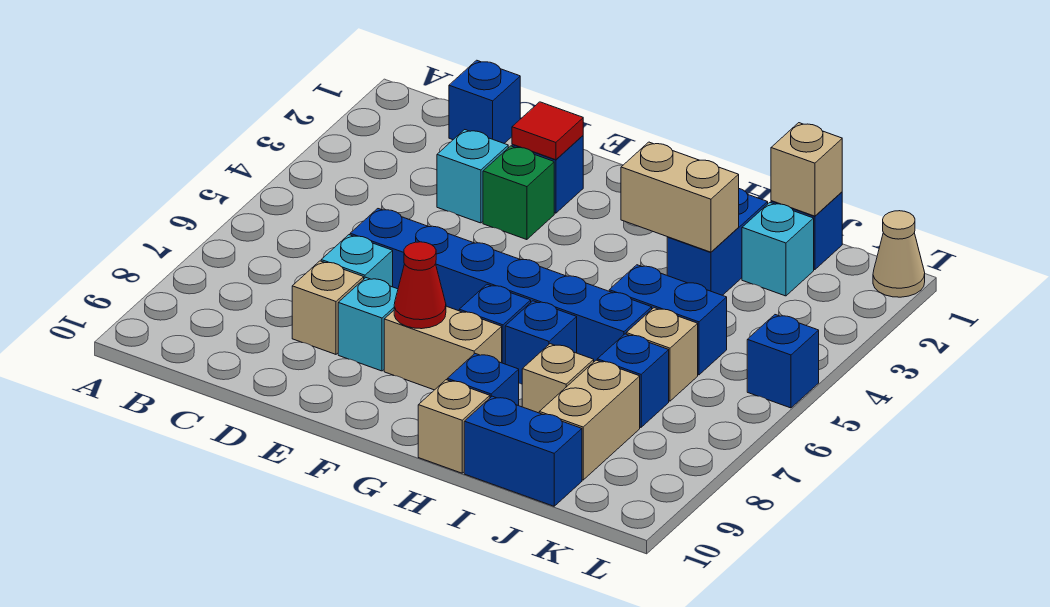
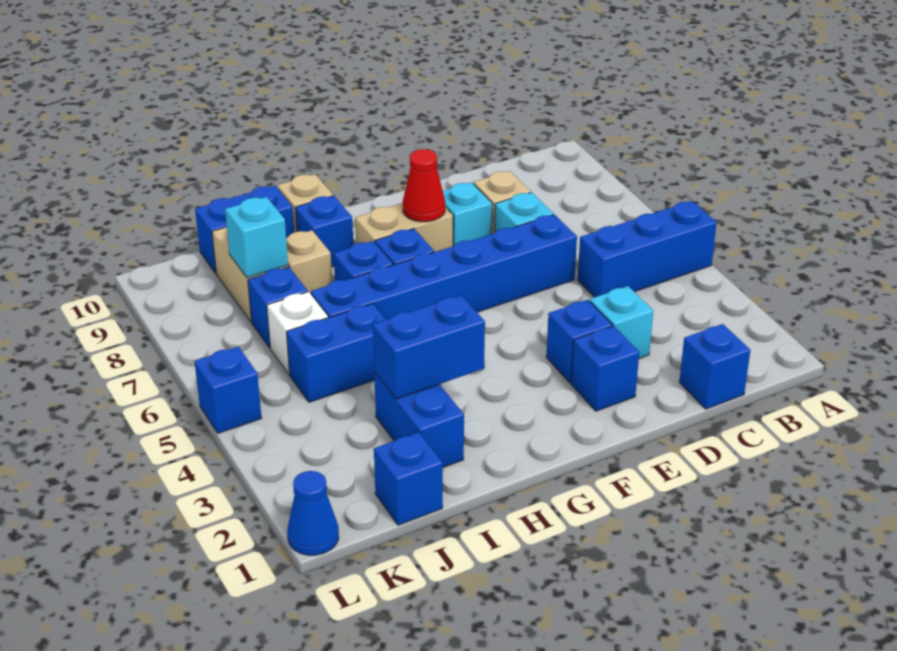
none -> blue brick A5:C5 level 1
red tile E2 level 2 -> none
green brick E3 level 1 -> blue brick E3 level 1
tan brick H3:I3 level 2 -> blue brick H3:I3 level 2
tan brick J1 level 2 -> none
cyan brick J2 level 1 -> cyan brick J8 level 2
tan brick J6 level 1 -> white brick J6 level 1
tan cone L1 level 1 -> blue cone L1 level 1

